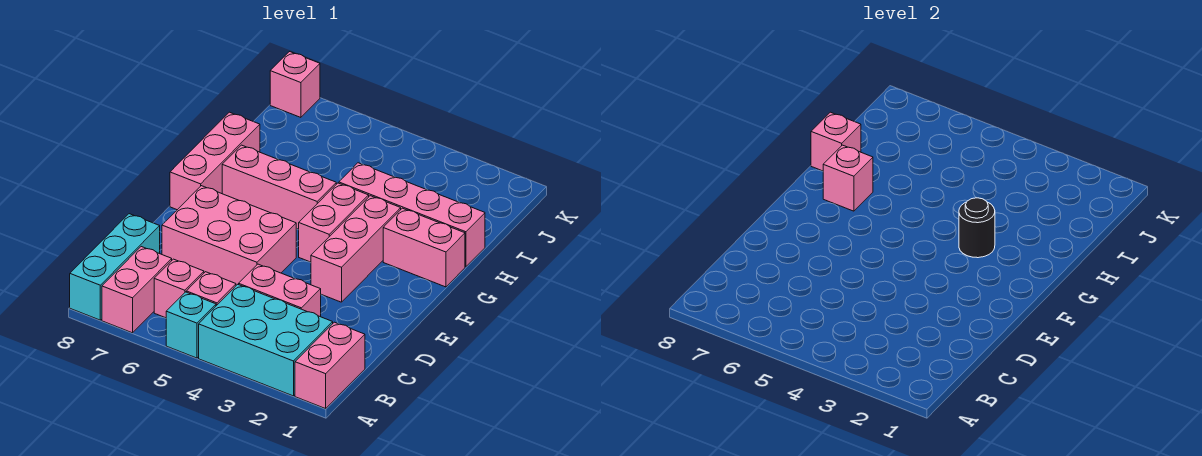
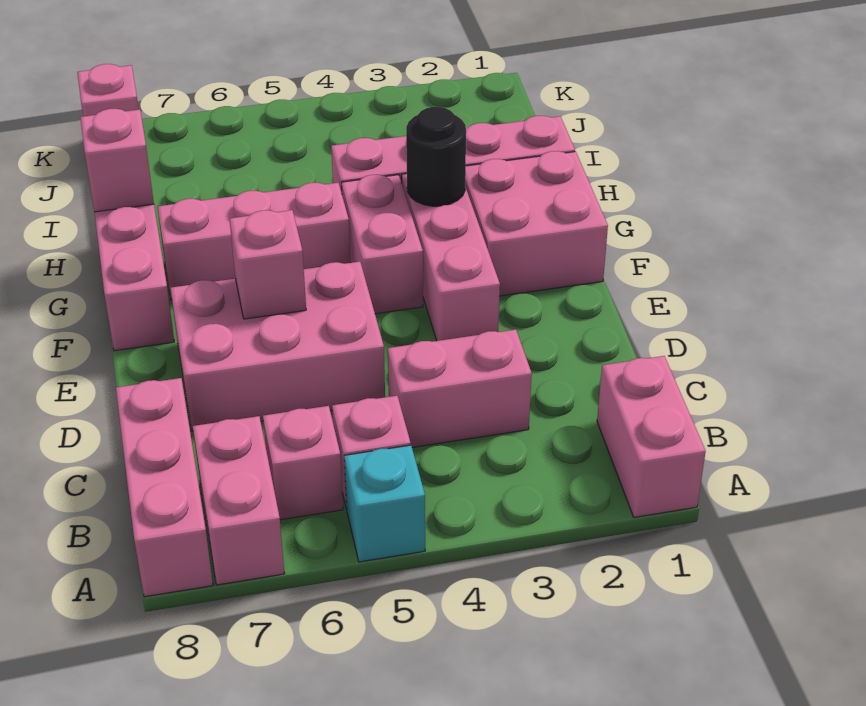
cyan brick A2:B4 level 1 -> none
cyan brick A8:C8 level 1 -> pink brick A8:C8 level 1
pink brick G1:G2 level 1 -> pink brick F1:G2 level 1
pink brick G7 level 2 -> pink brick E6 level 2

